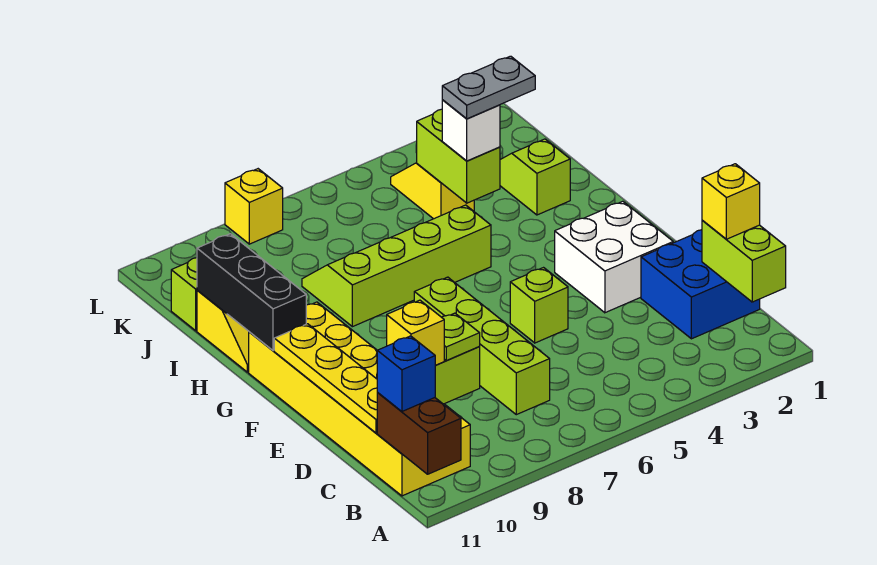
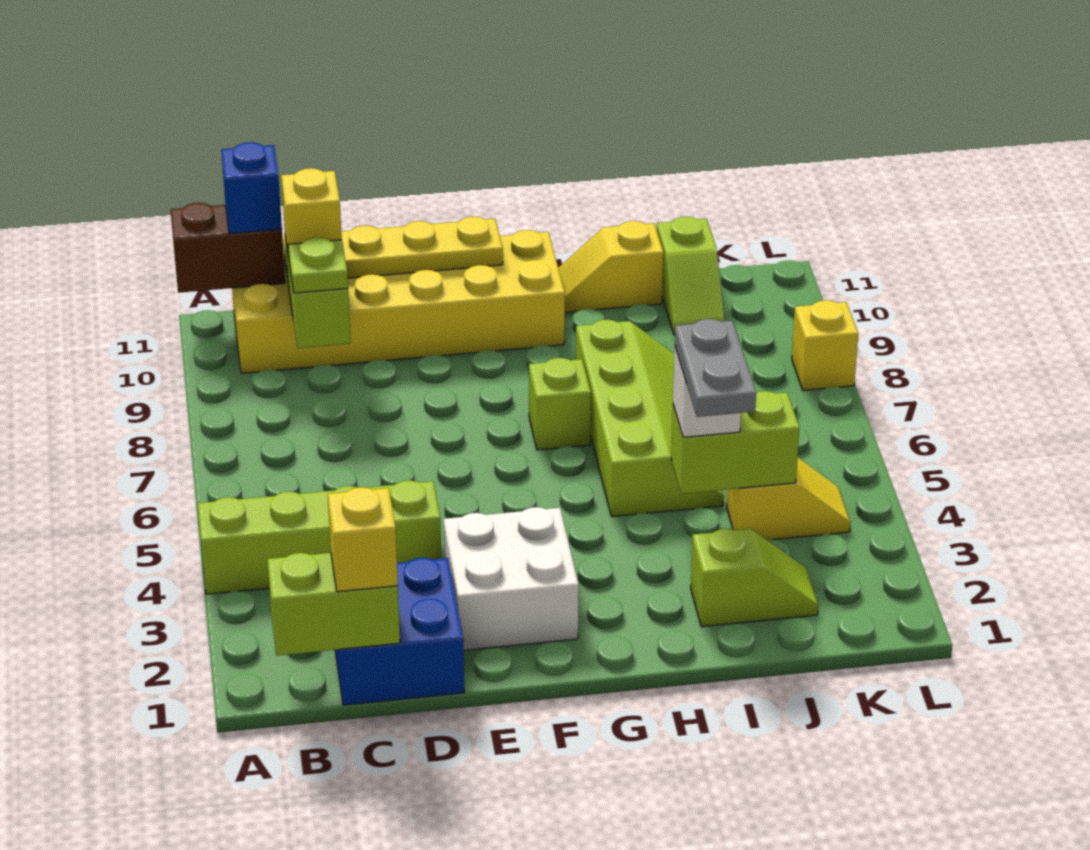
lime brick C7:F7 level 1 -> lime brick A4:D4 level 1
lime brick E5 level 1 -> lime brick G7 level 1
black brick G11:I11 level 2 -> none

